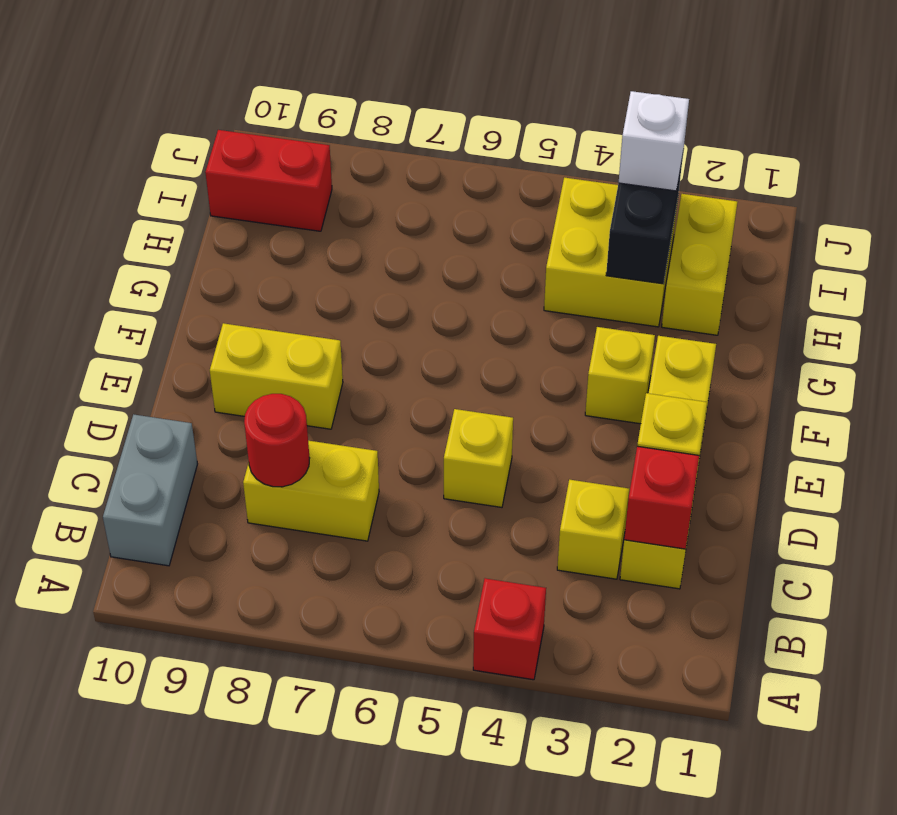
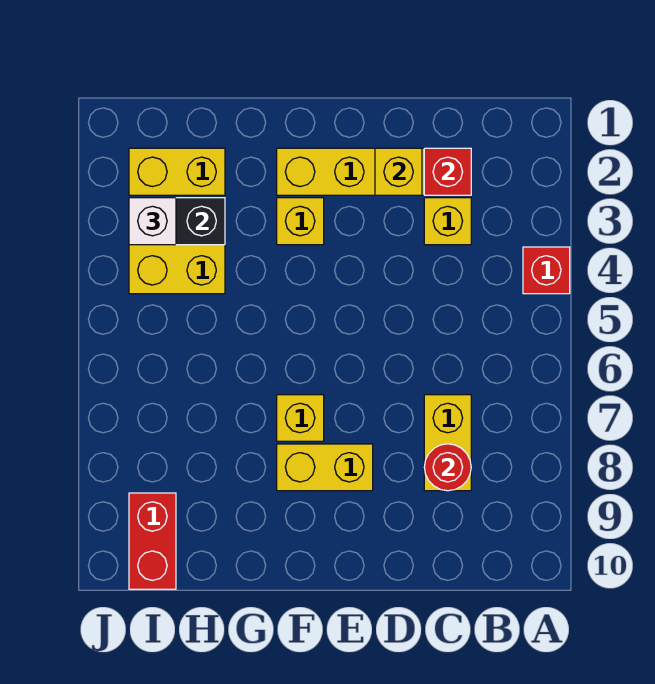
grey brick B10:C10 level 1 -> none
yellow brick D5 level 1 -> yellow brick F7 level 1
yellow brick E8:E9 level 1 -> yellow brick E8:F8 level 1

